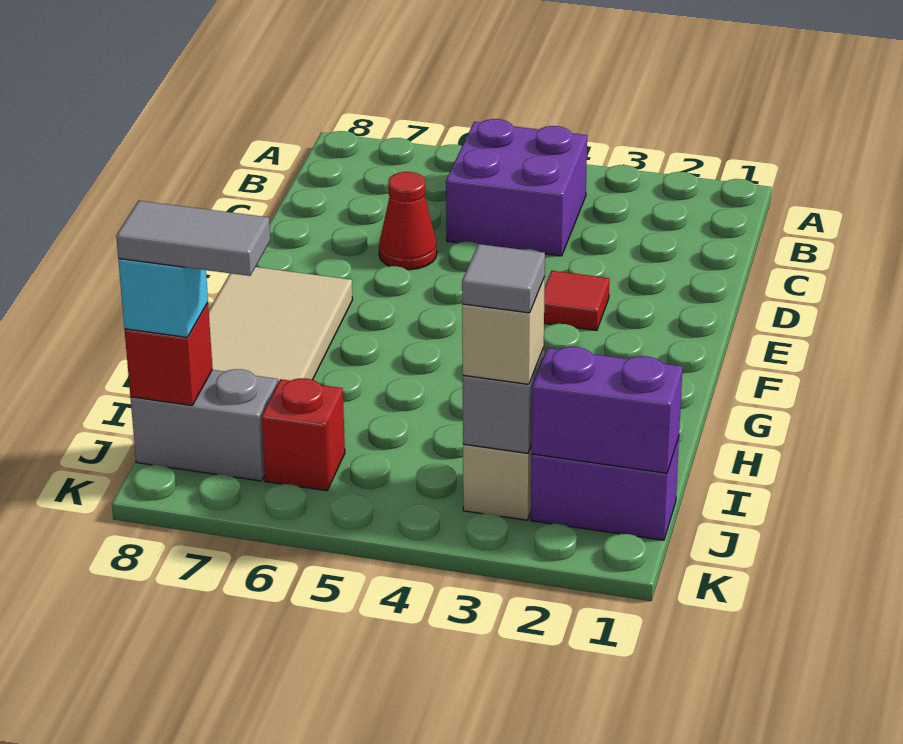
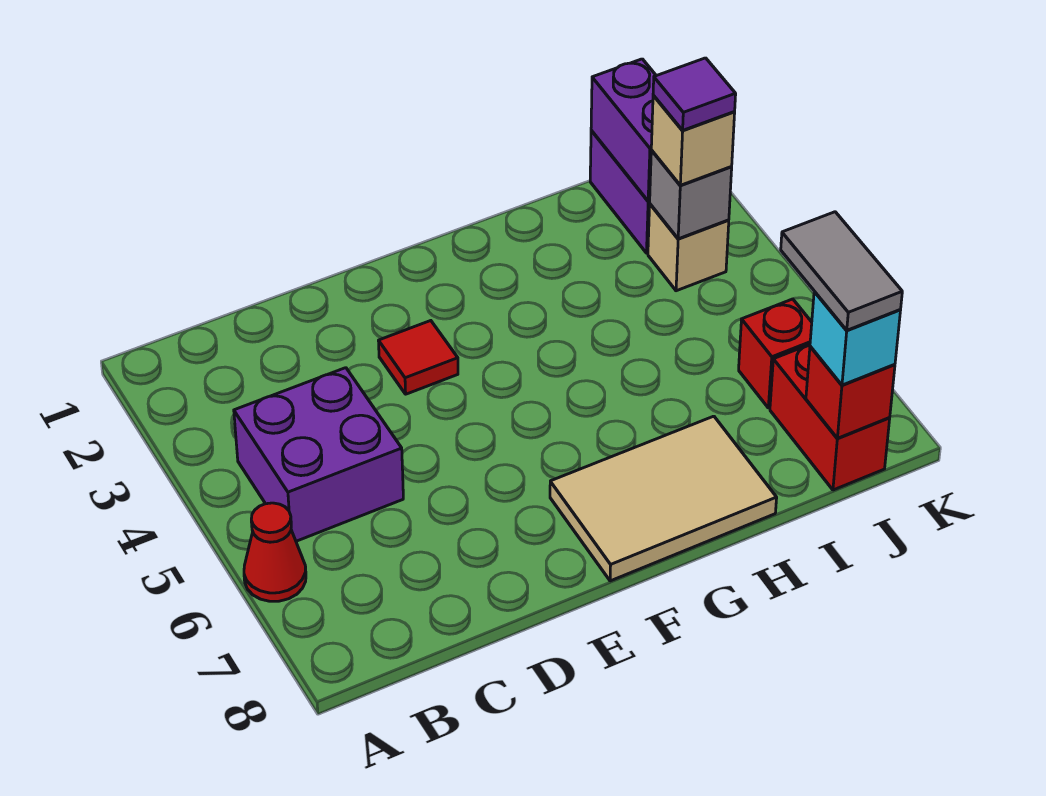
red cone D6 level 1 -> red cone A6 level 1
grey tile J3 level 4 -> purple tile J3 level 4
grey brick J7:J8 level 1 -> red brick J7:J8 level 1

